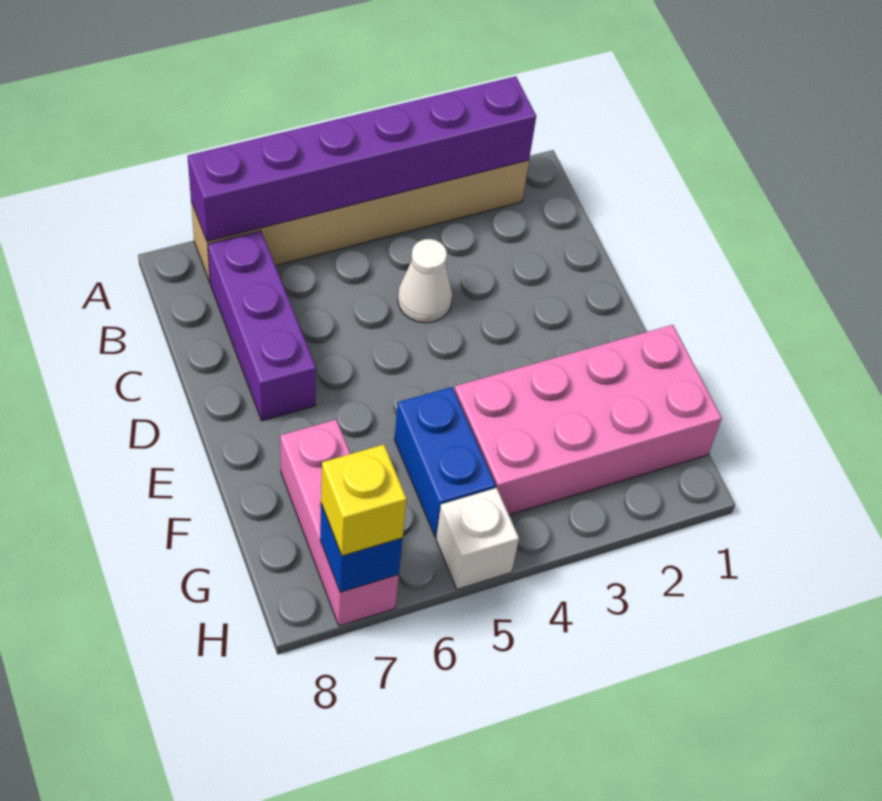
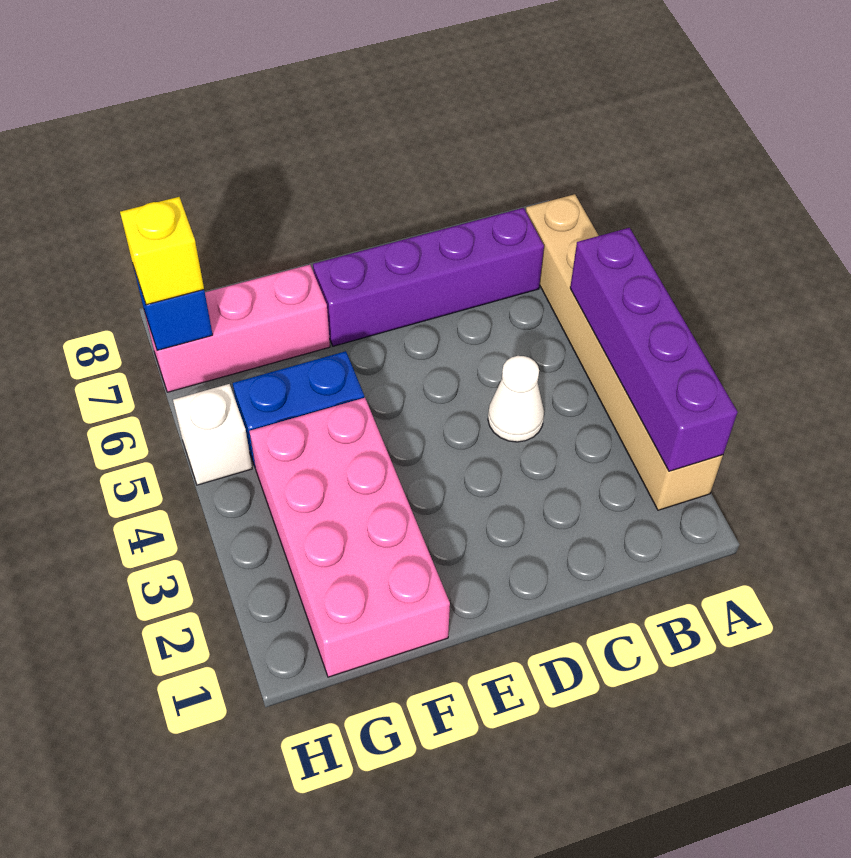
purple brick A2:A7 level 2 -> purple brick A2:A5 level 2
purple brick B7:D7 level 1 -> purple brick B7:E7 level 1

